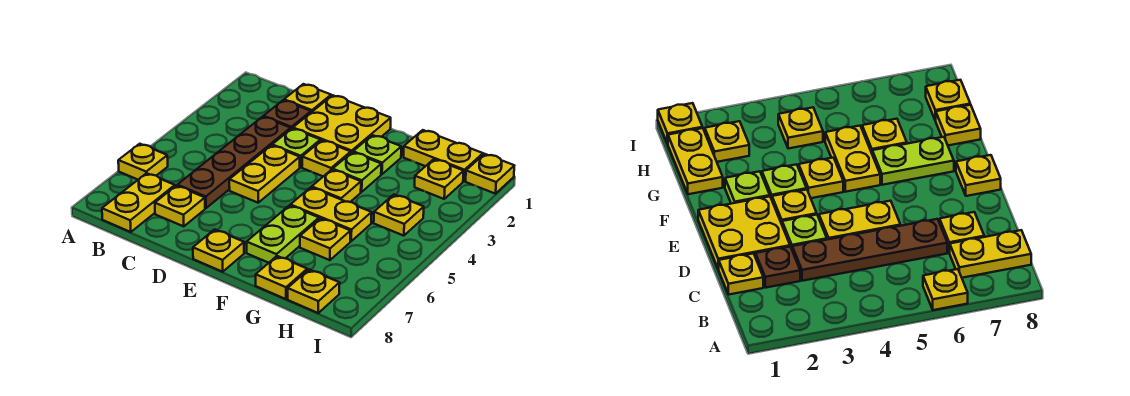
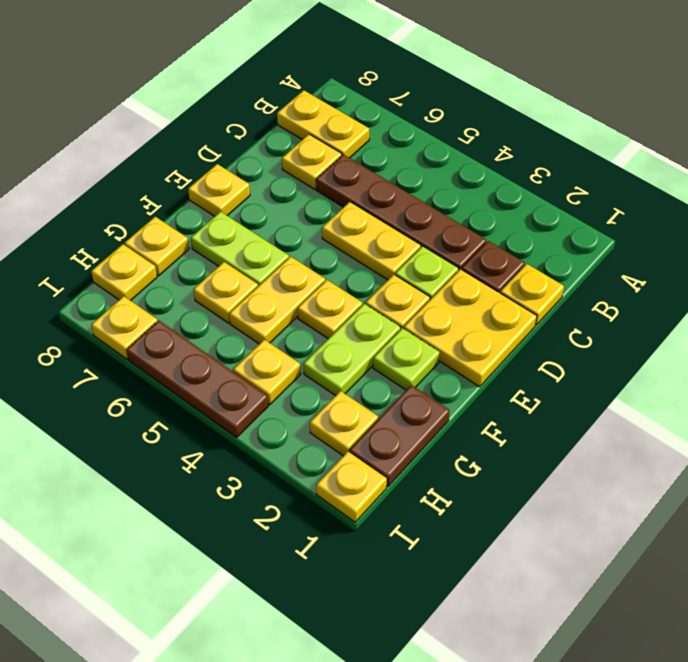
yellow plate A6 level 1 -> yellow plate I7 level 1
lime plate F3 level 1 -> lime plate F3:G3 level 1
yellow plate G1:H1 level 1 -> brown plate G1:H1 level 1
none -> brown plate I4:I6 level 1

